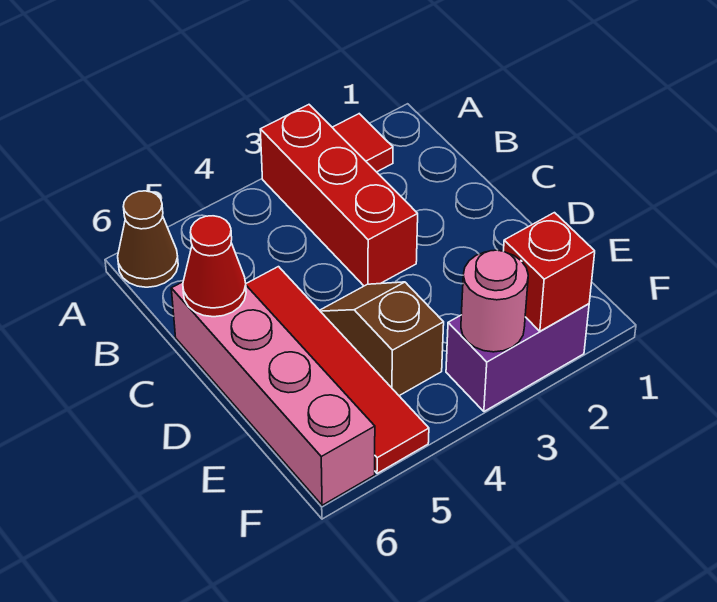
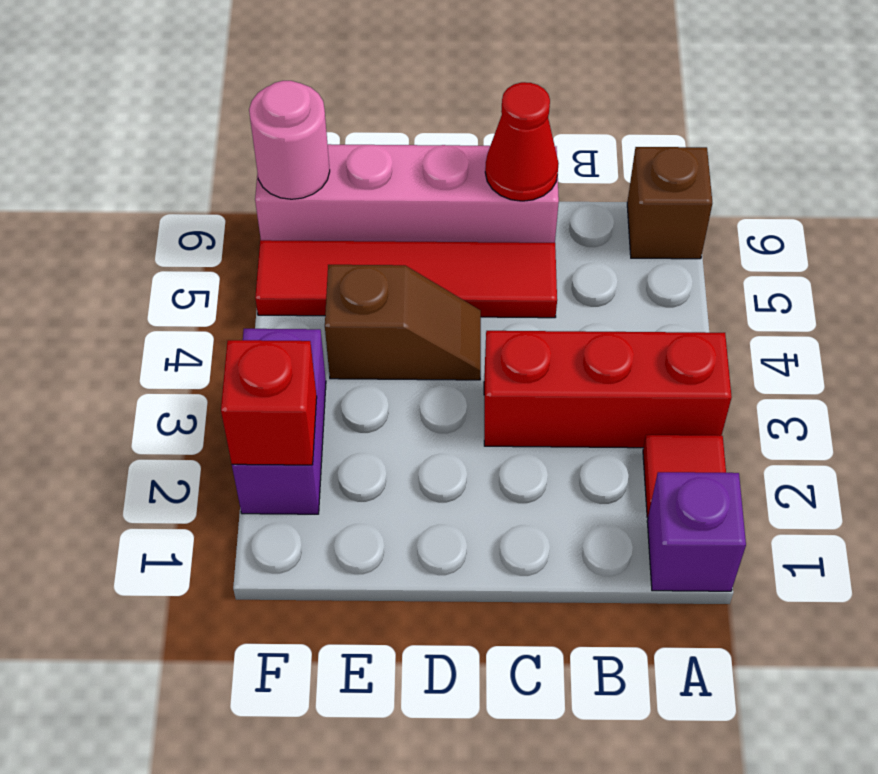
none -> purple brick A1 level 1
brown cone A6 level 1 -> brown brick A6 level 1
pink round brick F3 level 2 -> pink round brick F6 level 2

